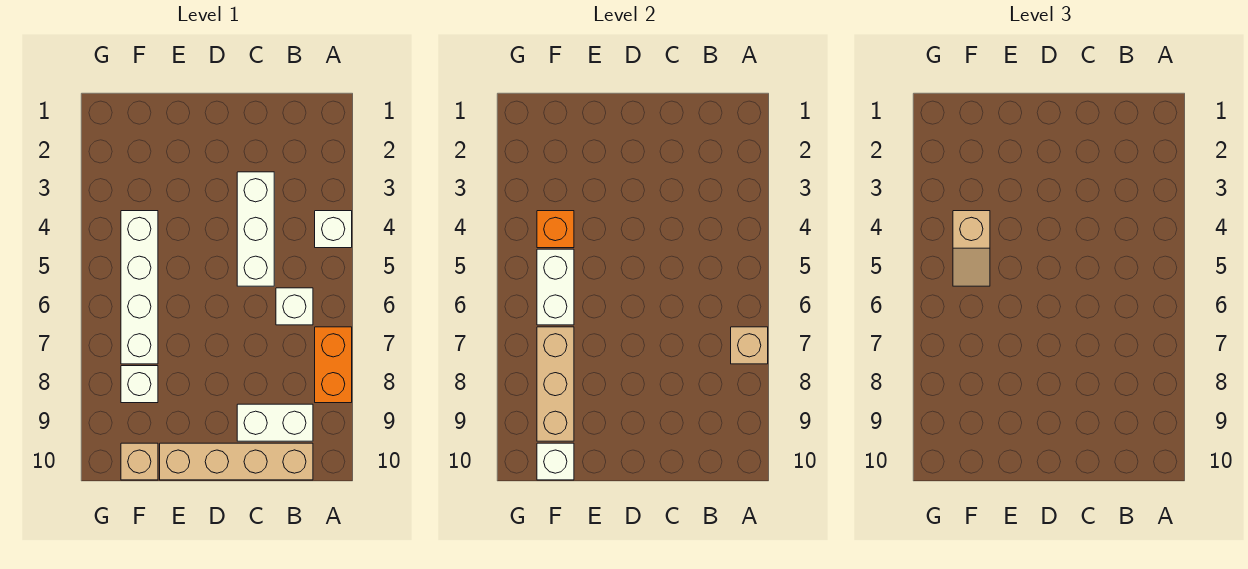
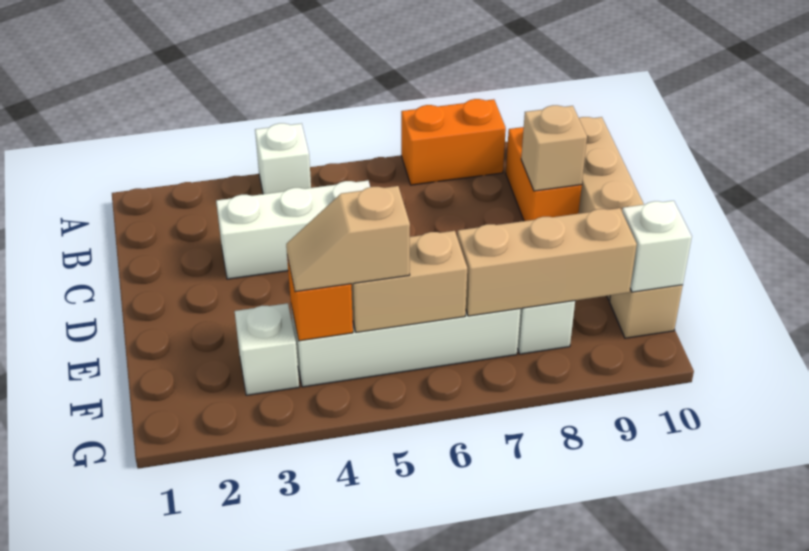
tan brick A7 level 2 -> tan brick C9 level 2
white brick B6 level 1 -> white brick F3 level 1
white brick B9:C9 level 1 -> orange brick B9:C9 level 1
tan slope F4:F5 level 3 top 4 -> tan slope F4:F5 level 3 top 5
white brick F5:F6 level 2 -> tan brick F5:F6 level 2

